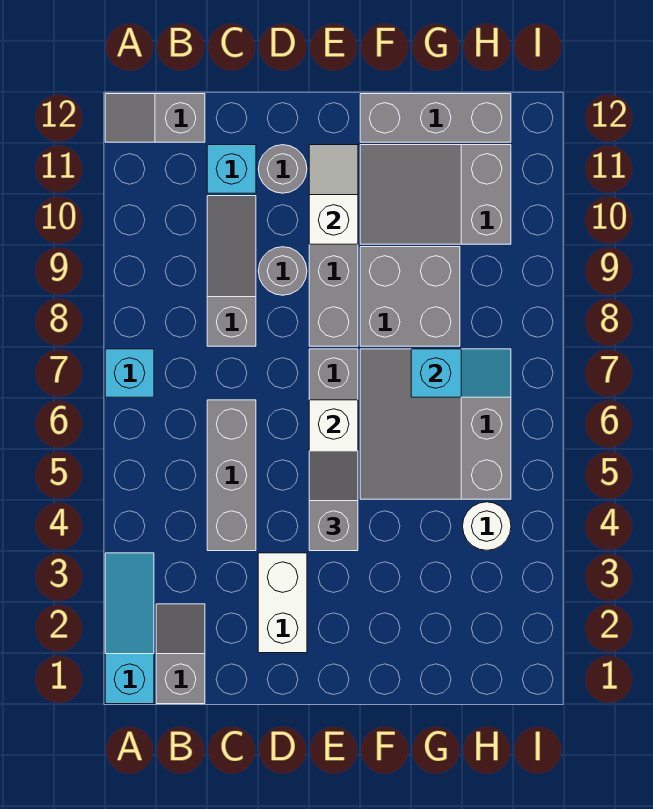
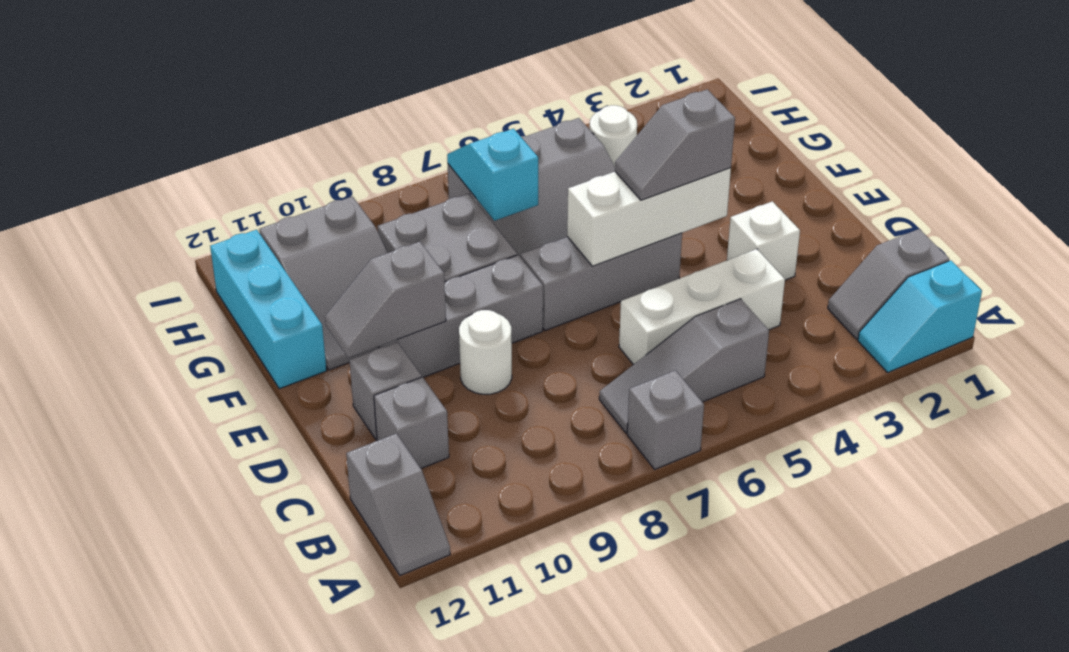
cyan slope A1:A3 level 1 top 1 -> cyan slope A1:A2 level 1 top 1
cyan brick A7 level 1 -> grey brick A7 level 1
grey brick C4:C6 level 1 -> white brick C4:C6 level 1
grey slope C8:C10 level 1 top 8 -> grey slope B5:B7 level 1 top 5
cyan brick C11 level 1 -> grey brick C11 level 1
white brick D2:D3 level 1 -> white brick D3 level 1
grey round brick D9 level 1 -> white round brick D9 level 1
grey round brick D11 level 1 -> grey brick D11 level 1
white slope E10:E11 level 2 top 10 -> grey slope E10:E11 level 2 top 10
grey brick F12:H12 level 1 -> cyan brick F12:H12 level 1

